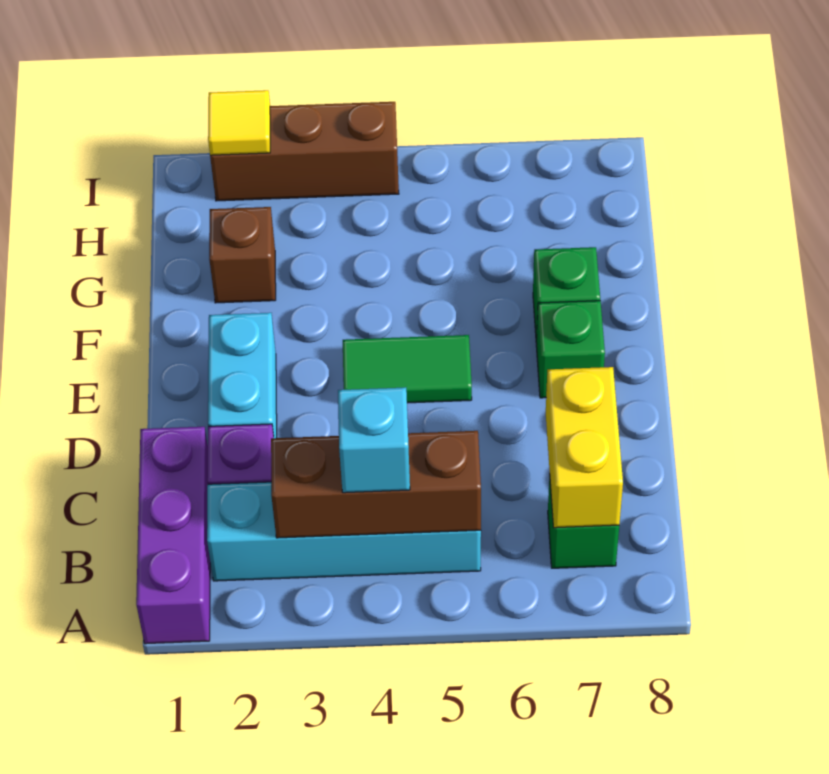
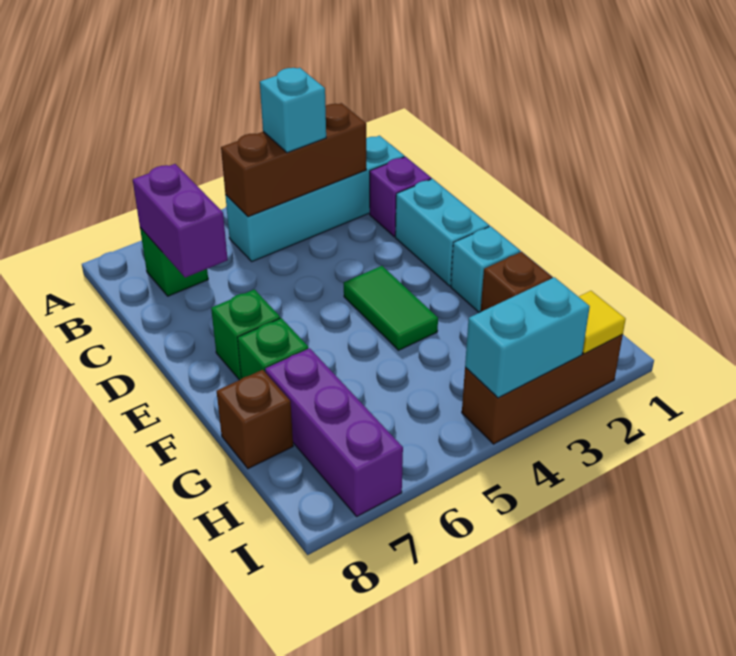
purple brick A1:C1 level 1 -> purple brick G7:I7 level 1
yellow brick B7:C7 level 2 -> purple brick B7:C7 level 2
green tile E4:E5 level 1 -> green tile E4:F4 level 1
none -> cyan brick F2 level 1
none -> brown brick G8 level 1
none -> cyan brick I3:I4 level 2

